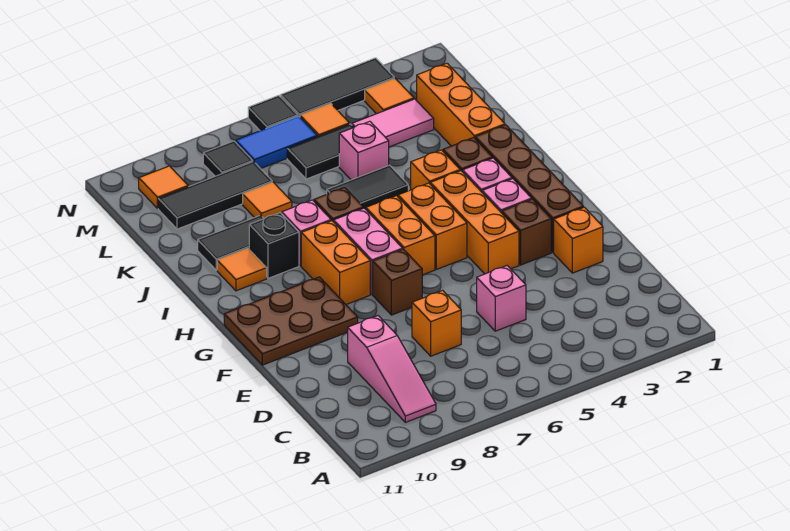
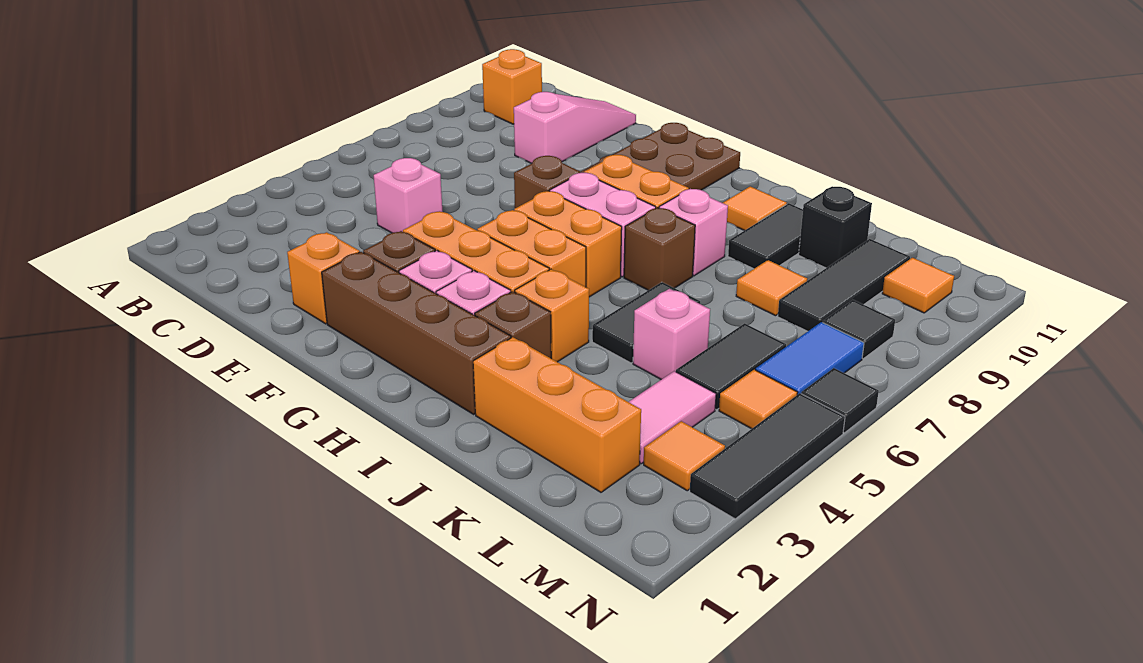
pink slope B9:D9 level 1 top D -> pink slope D9:D11 level 1 top 9
orange brick D7 level 1 -> orange brick B10 level 1
black brick I9 level 1 -> black brick K10 level 1

